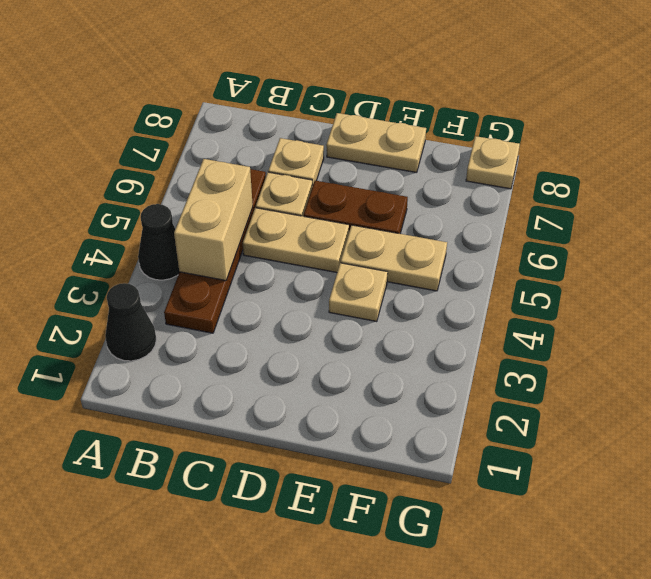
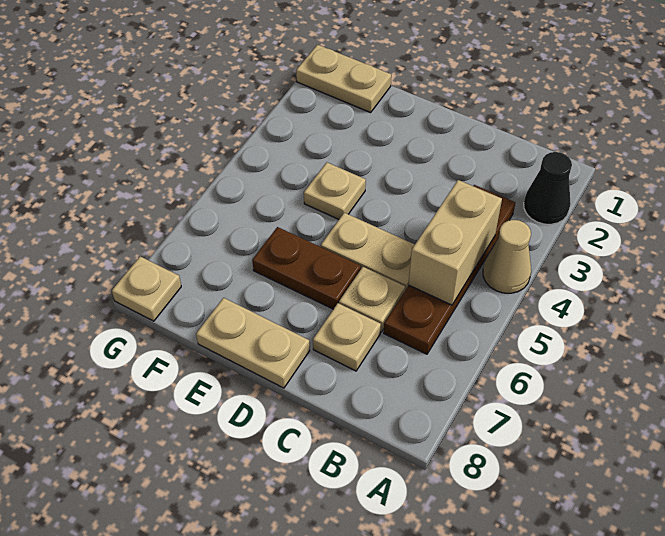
black cone A4 level 1 -> tan cone A4 level 1
tan plate E5:F5 level 1 -> tan plate F1:G1 level 1

